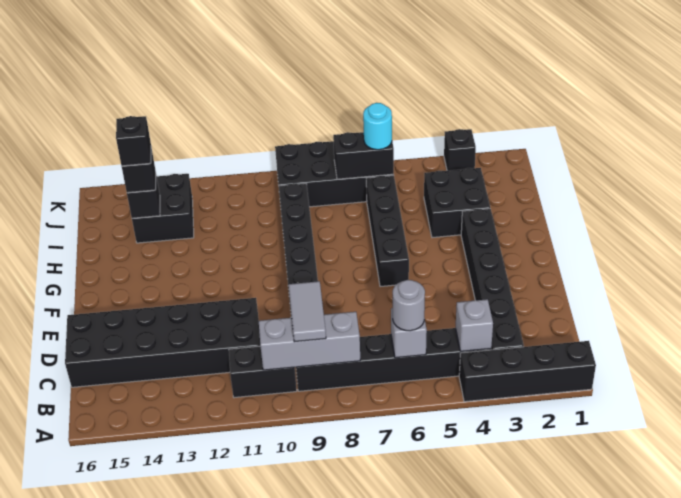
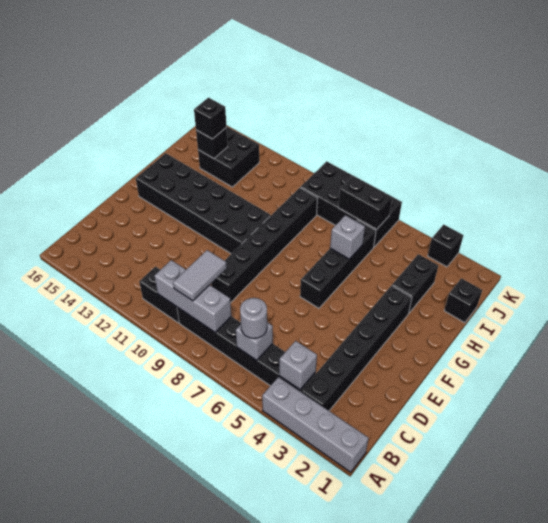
black brick A1:A4 level 1 -> grey brick A1:A4 level 1
black brick C11:D16 level 1 -> black brick F10:G15 level 1
black brick H3:I4 level 1 -> black brick H3:I3 level 1
none -> grey brick H6 level 2
black brick I14 level 4 -> black brick I1 level 1
cyan round brick J6 level 3 -> none

